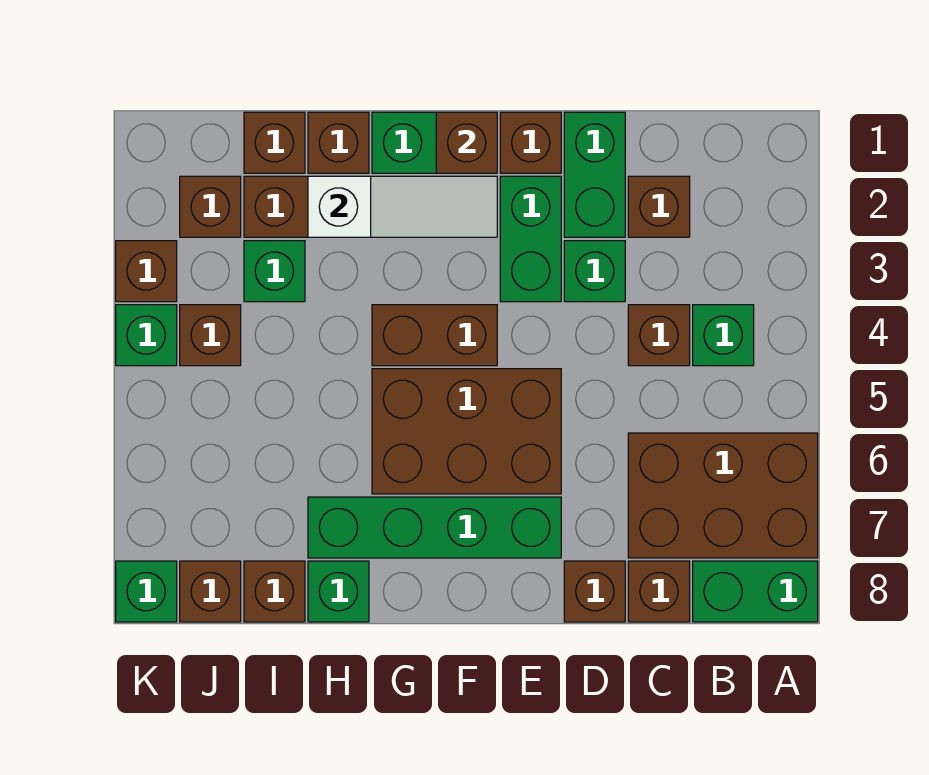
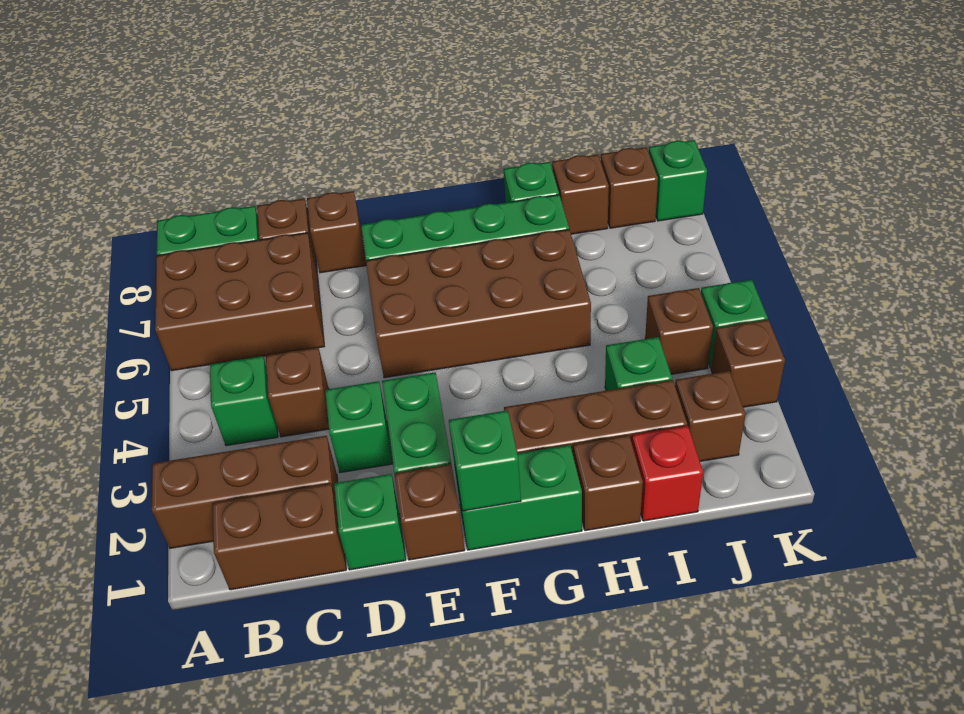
brown brick C2 level 1 -> brown brick A2:C2 level 1
green brick D1:D2 level 1 -> green brick D1 level 1
brown brick E5:G6 level 1 -> brown brick E5:H6 level 1
brown brick F1 level 2 -> green brick F1 level 2
white slope F2:H2 level 2 top H -> none
brown brick F4:G4 level 1 -> brown brick B1:C1 level 1
brown brick I1 level 1 -> red brick I1 level 1

